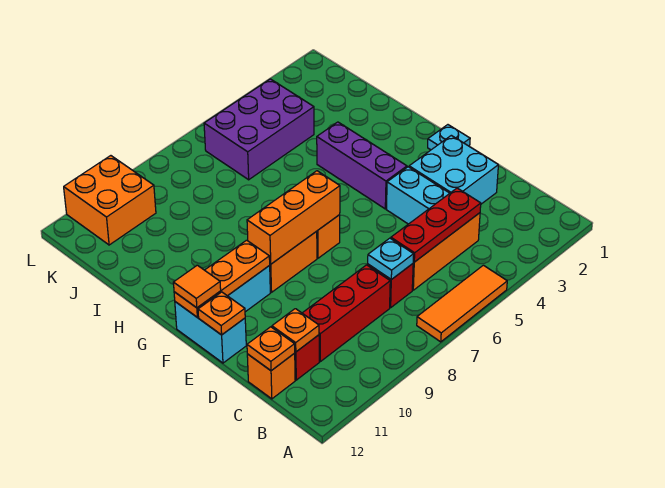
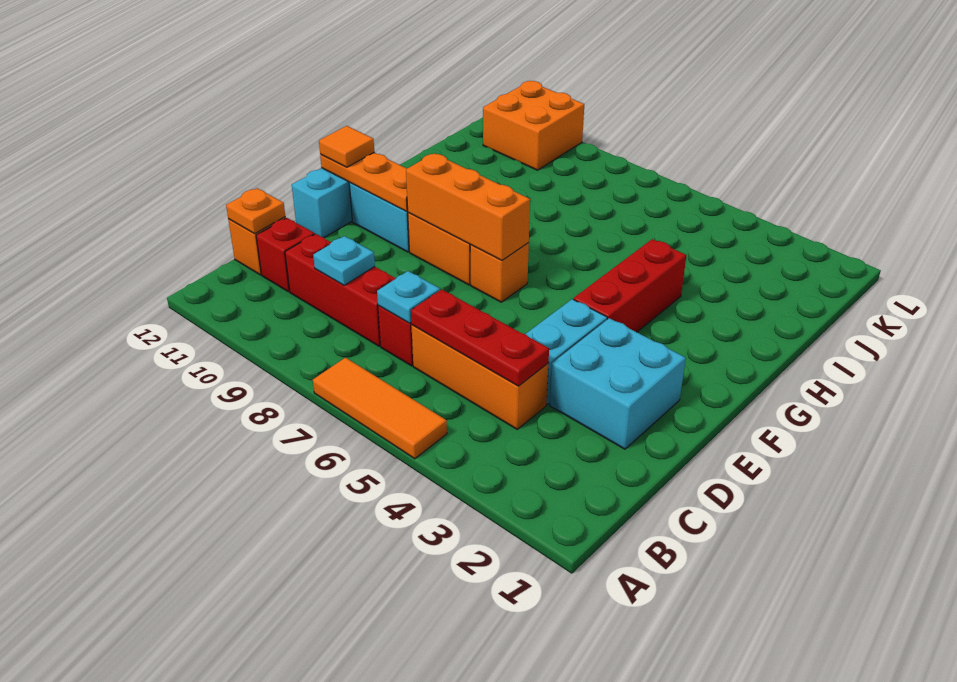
orange plate C11 level 2 -> none
orange plate E12 level 2 -> none
cyan plate F1 level 1 -> cyan plate C9 level 2
purple brick F4:H4 level 1 -> red brick F4:H4 level 1
purple brick J4:K6 level 1 -> none

